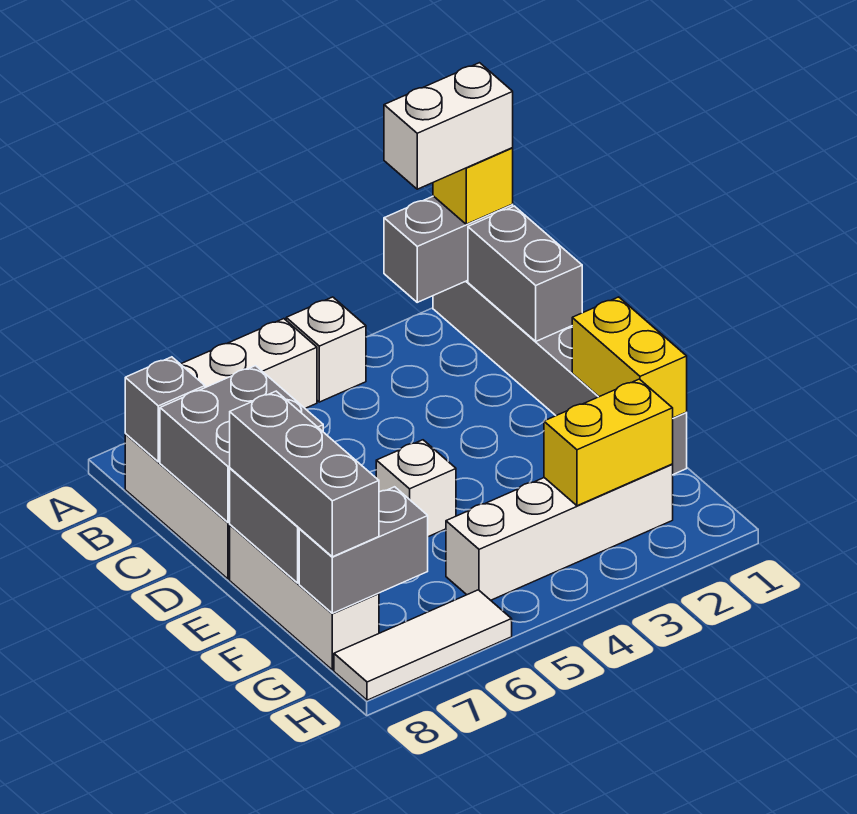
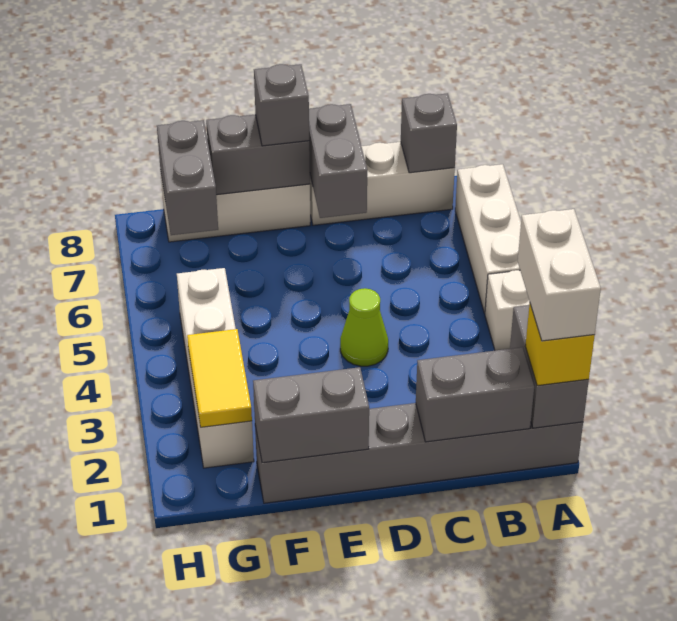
grey brick C7:D8 level 2 -> grey brick D7:D8 level 2
none -> lime cone D4 level 1
yellow brick E1:F1 level 2 -> grey brick E1:F1 level 2
white brick E5 level 1 -> none
grey brick E8:G8 level 3 -> grey brick E8 level 3
yellow brick G2:G3 level 2 -> yellow tile G2:G3 level 2
white tile H6:H8 level 1 -> none

